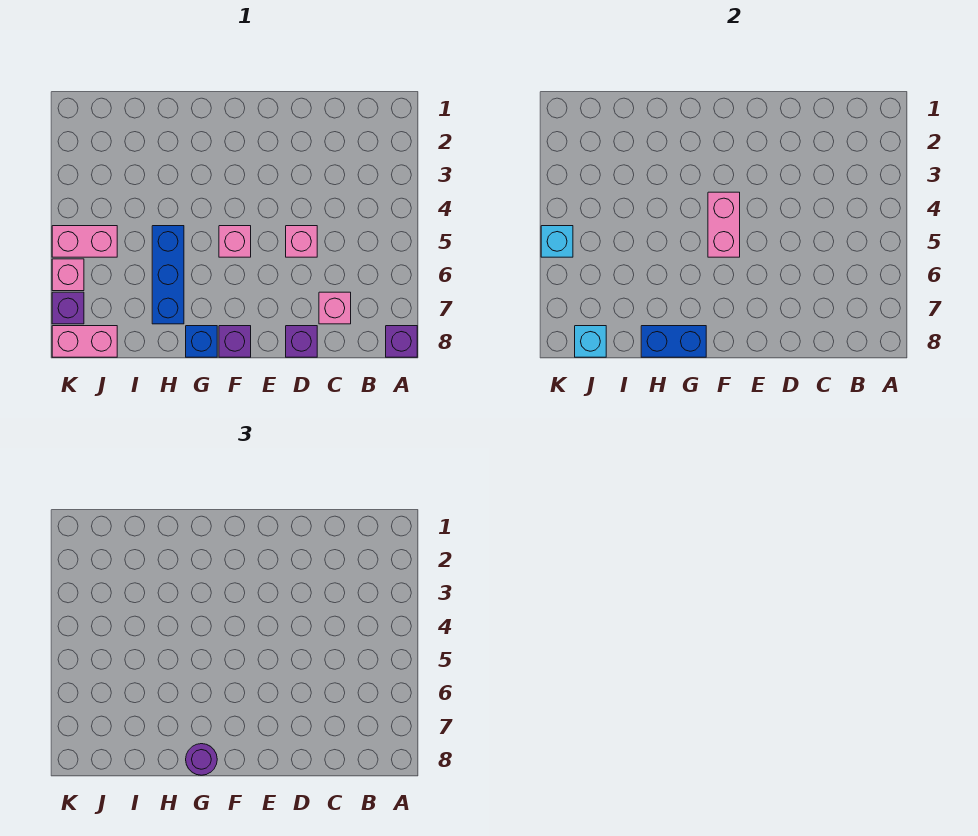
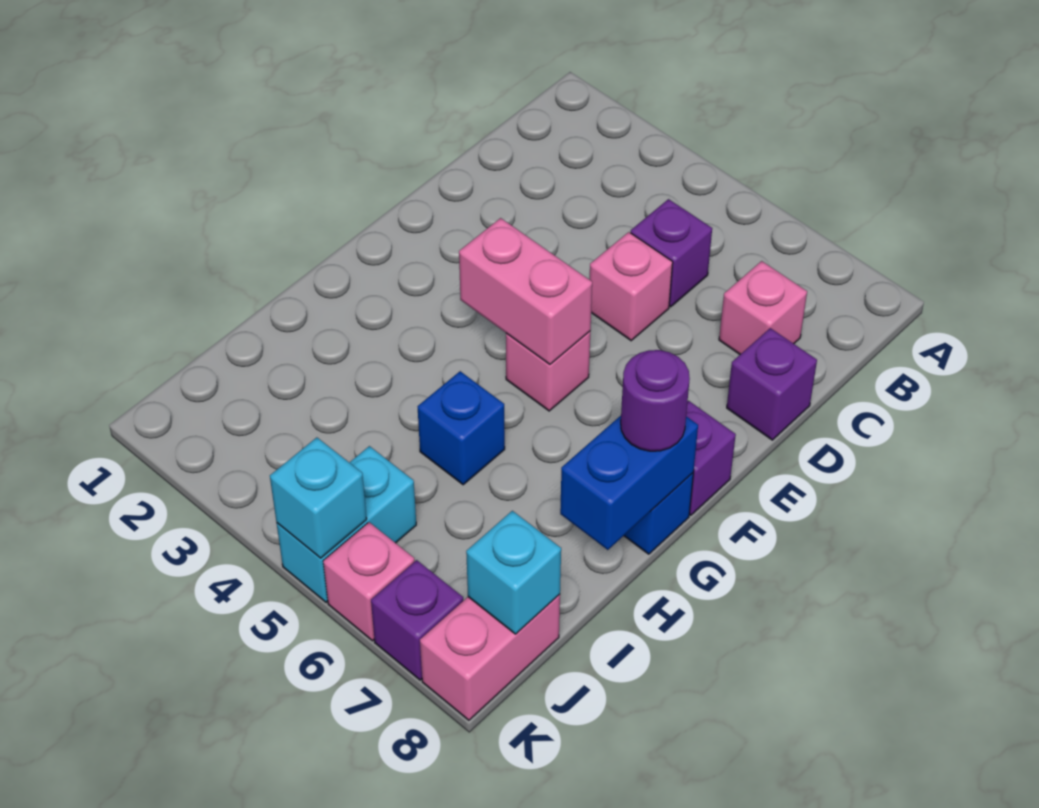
purple brick A8 level 1 -> purple brick C5 level 1
blue brick H5:H7 level 1 -> blue brick H5 level 1
pink brick J5:K5 level 1 -> cyan brick J5:K5 level 1

